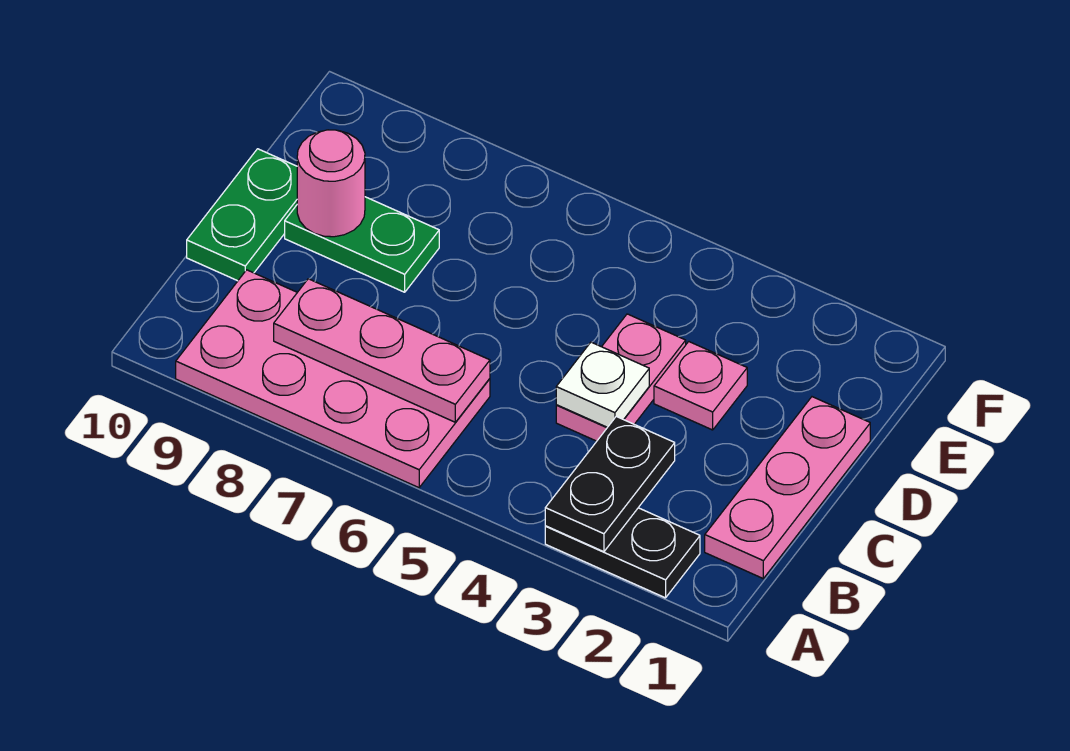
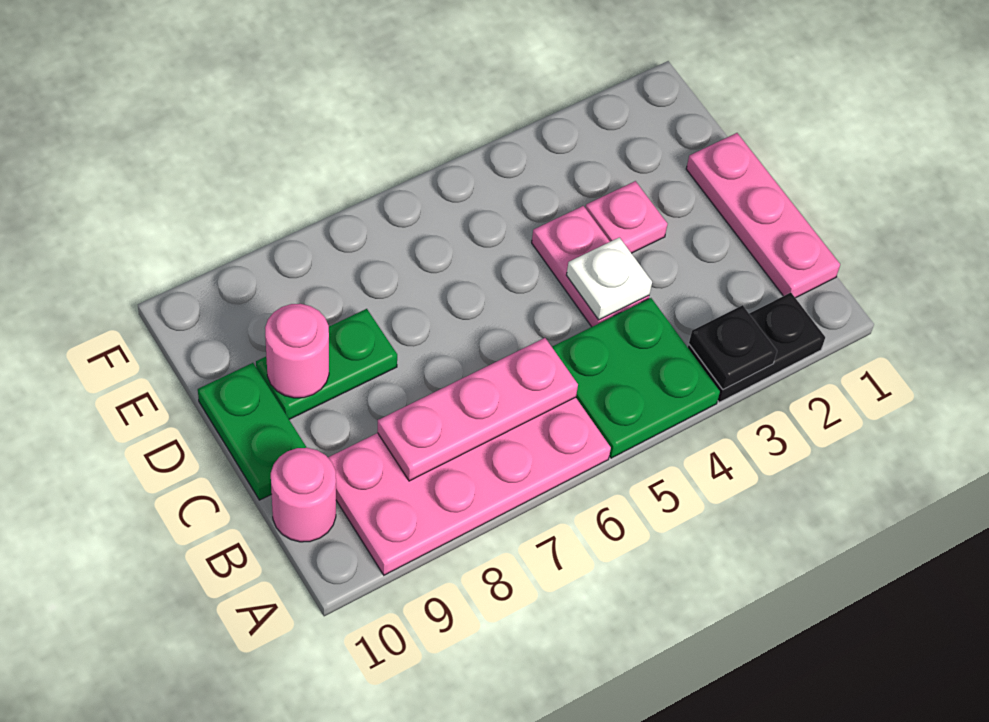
black plate A3:B3 level 2 -> black plate A3 level 2
none -> green plate A4:B5 level 1
none -> pink round brick B10 level 1

